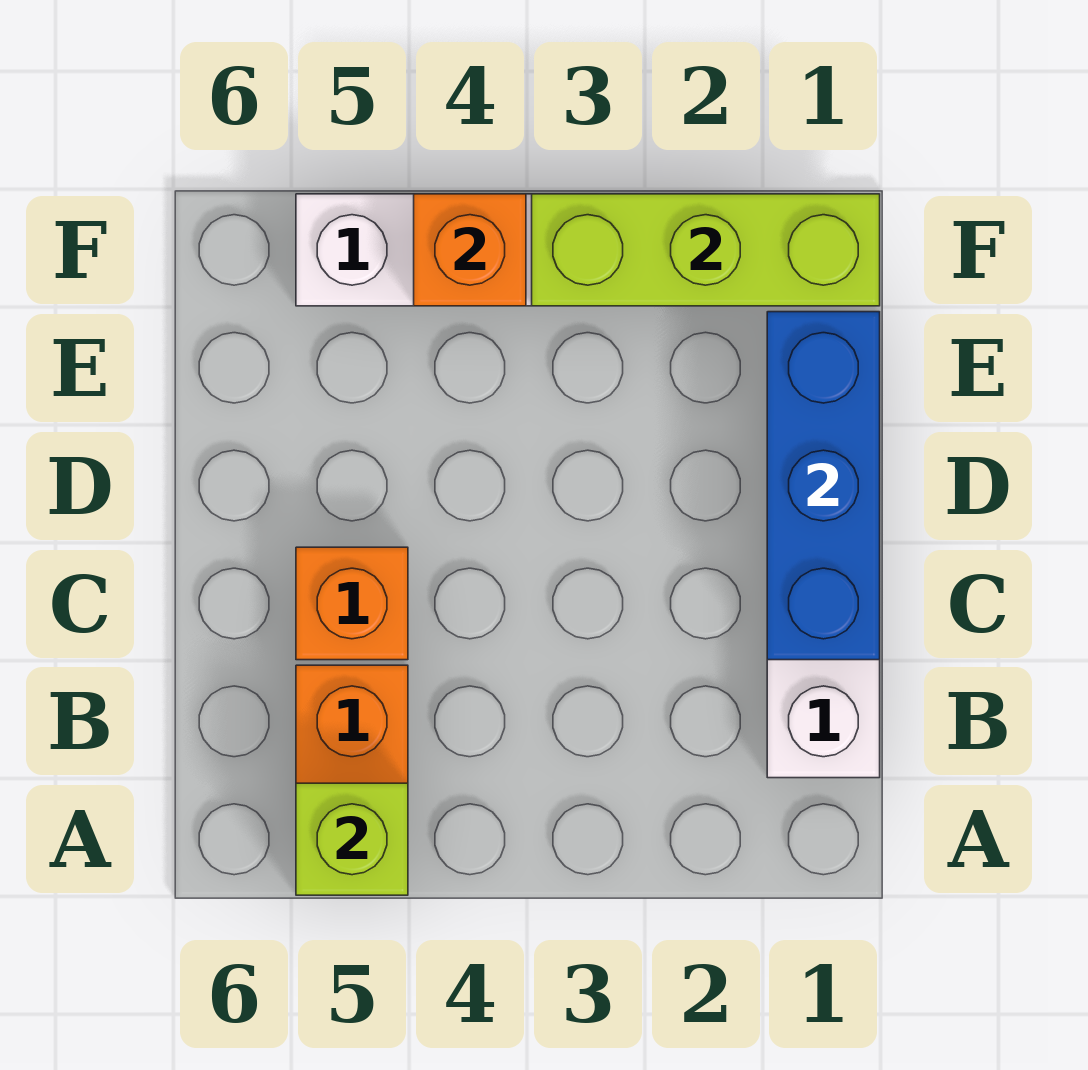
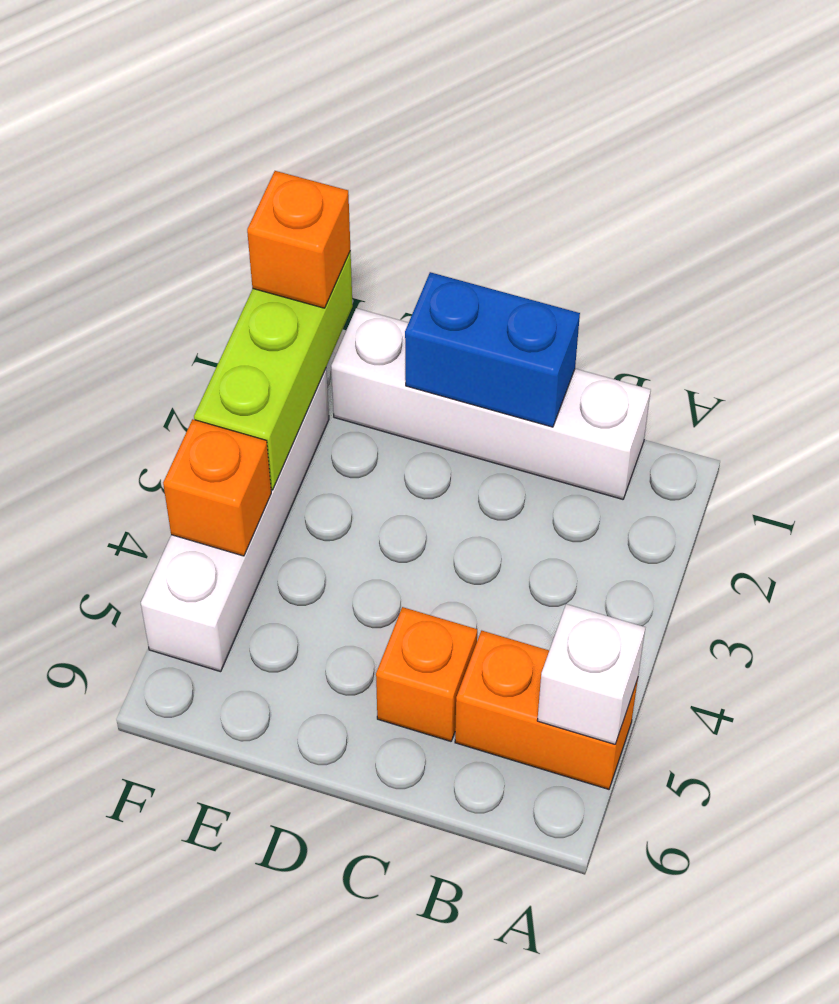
lime brick A5 level 2 -> white brick A5 level 2
blue brick C1:E1 level 2 -> blue brick C1:D1 level 2
none -> orange brick F1 level 3

